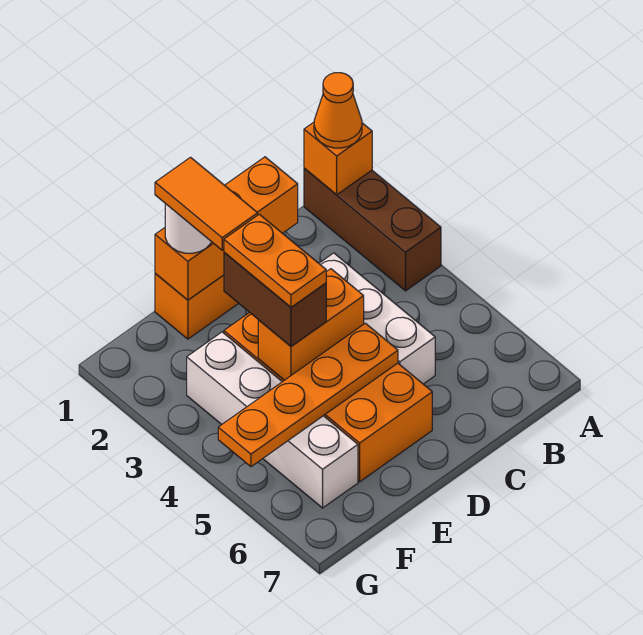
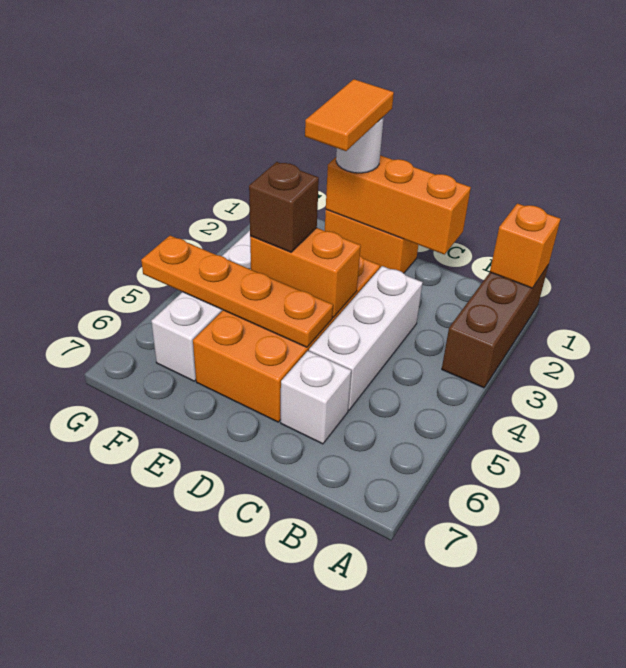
orange cone A1 level 3 -> none
none -> white brick C6 level 1
brown brick E3:E4 level 3 -> brown brick E4 level 3
orange plate E3:E4 level 4 -> none

